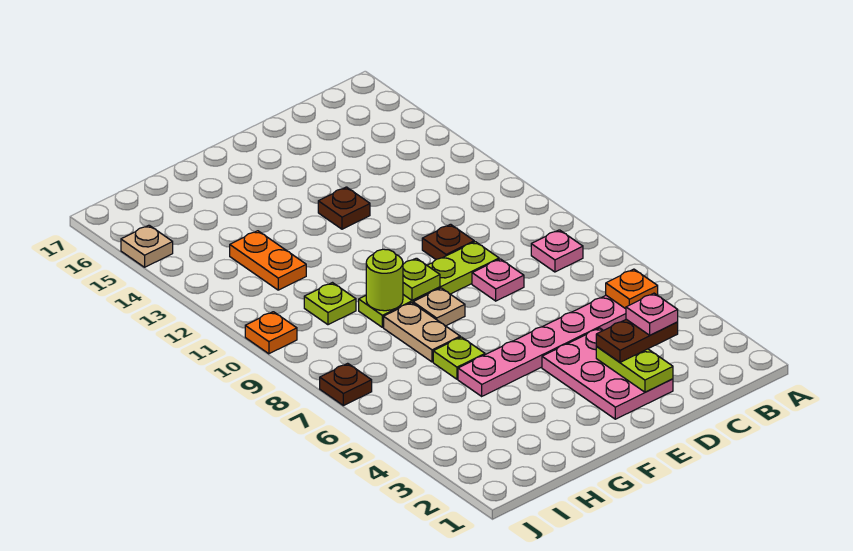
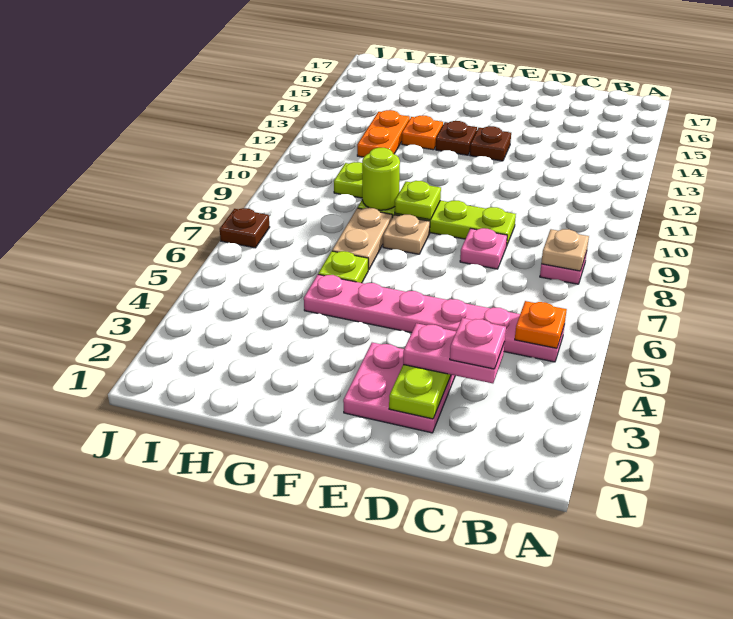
brown plate C3:D3 level 3 -> pink plate C3:D3 level 3
pink plate D2:E4 level 1 -> pink plate D2:E3 level 1
brown plate D10 level 1 -> brown plate F13 level 1
orange plate J10 level 1 -> orange plate G13 level 1
tan plate J15 level 1 -> tan plate B8 level 2

